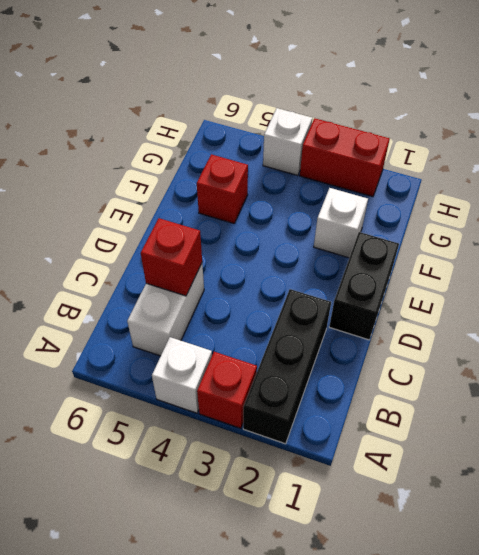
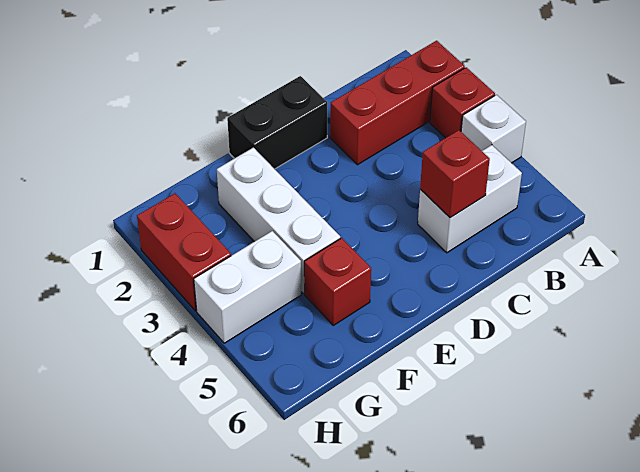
black brick A2:C2 level 1 -> red brick A2:C2 level 1
white brick F2 level 1 -> white brick F2:F4 level 1
white brick H4 level 1 -> white brick G4:H4 level 1

